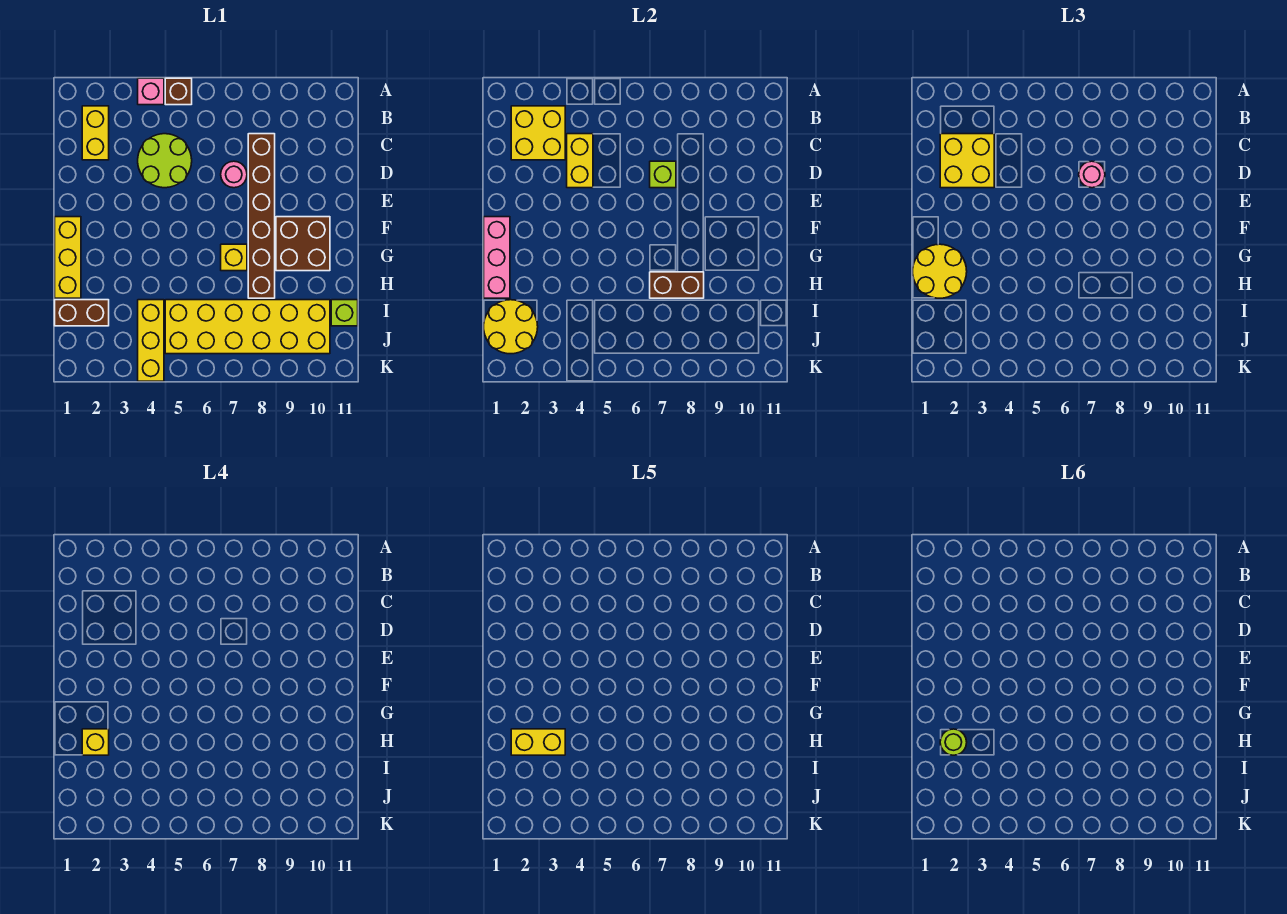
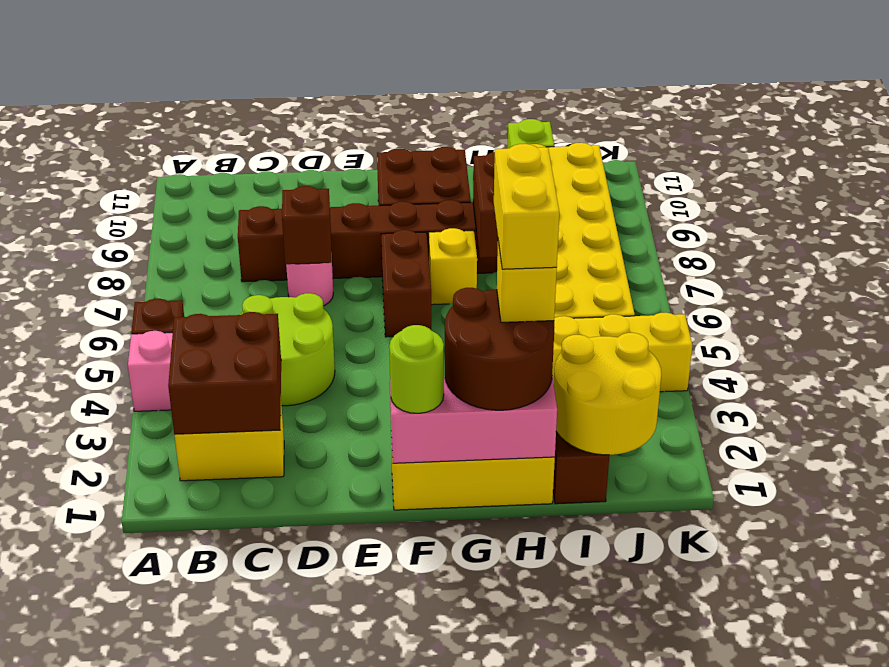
yellow brick B2:C3 level 2 -> brown brick B2:C3 level 2
yellow brick C2:D3 level 3 -> none
yellow brick C4:D4 level 2 -> none
lime brick D7 level 2 -> brown brick D7 level 2
pink round brick D7 level 3 -> none
none -> brown brick F6:F7 level 1
yellow round brick G1:H2 level 3 -> brown round brick G1:H2 level 3
lime round brick H2 level 6 -> lime round brick F1 level 3

